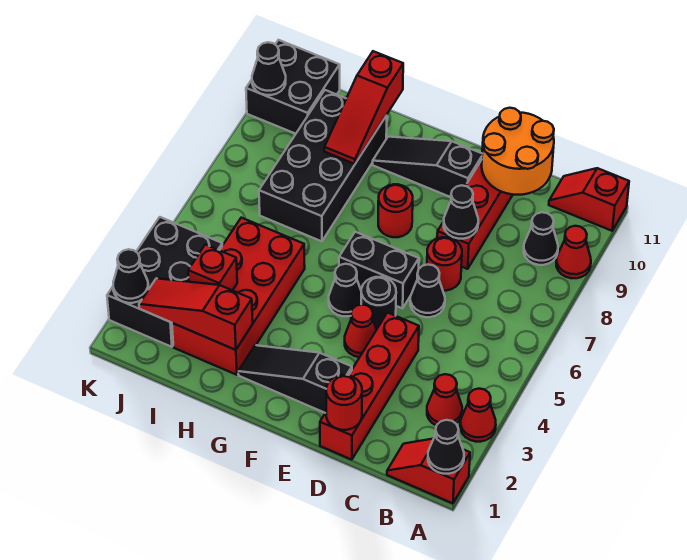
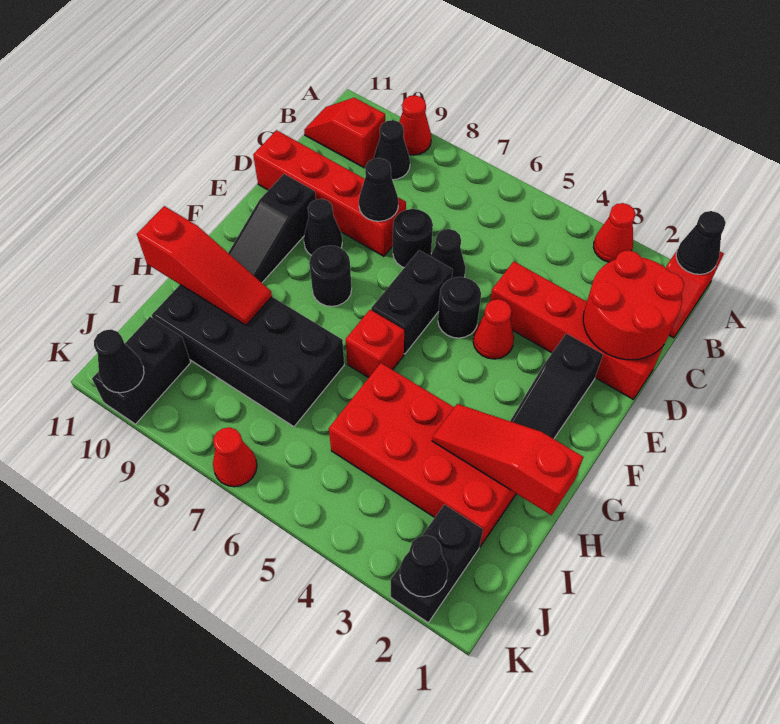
red slope A11:B11 level 1 top A -> red slope B10:B11 level 1 top 10
red cone B3 level 1 -> red cone K7 level 1
orange round brick C10:D11 level 2 -> none
red round brick D1 level 2 -> red round brick C1:D2 level 2
red round brick D7 level 1 -> black round brick D7 level 1
black cone F5 level 1 -> black cone E9 level 1
red round brick F8 level 1 -> black round brick F8 level 1
red slope H2:J2 level 2 top H -> red slope H1:H3 level 2 top 1
red brick I3 level 2 -> red brick G6 level 1
black brick J2:K4 level 1 -> black brick J2:K2 level 1
black brick J10:K11 level 1 -> black brick J10:K10 level 1

